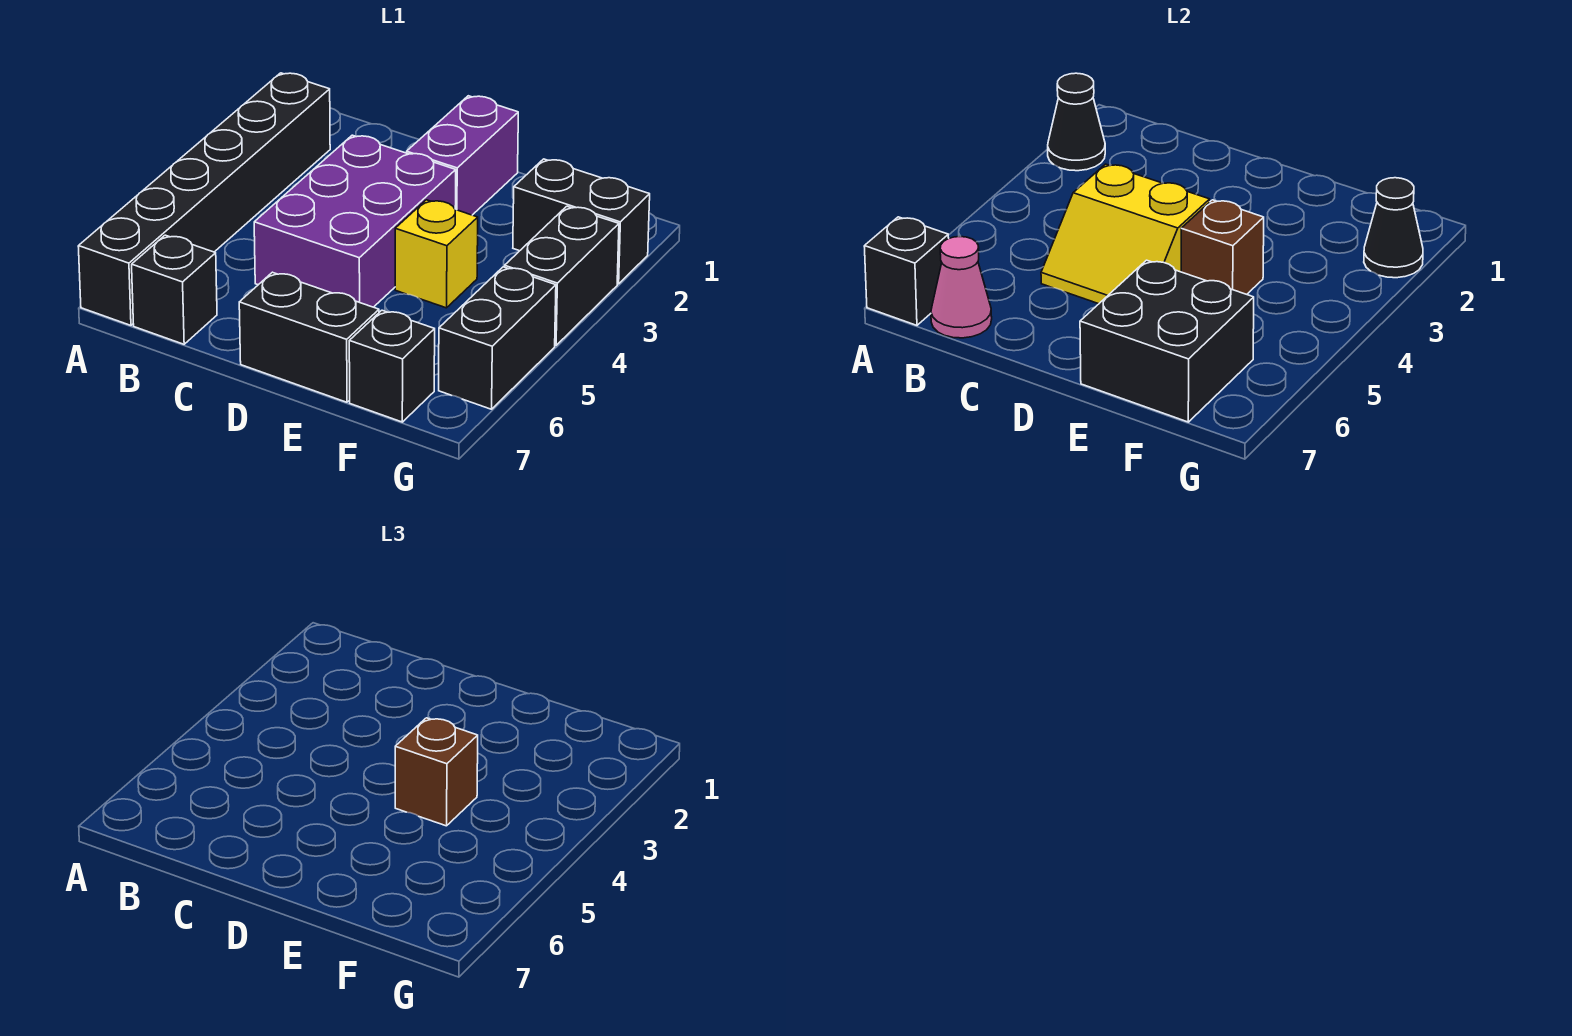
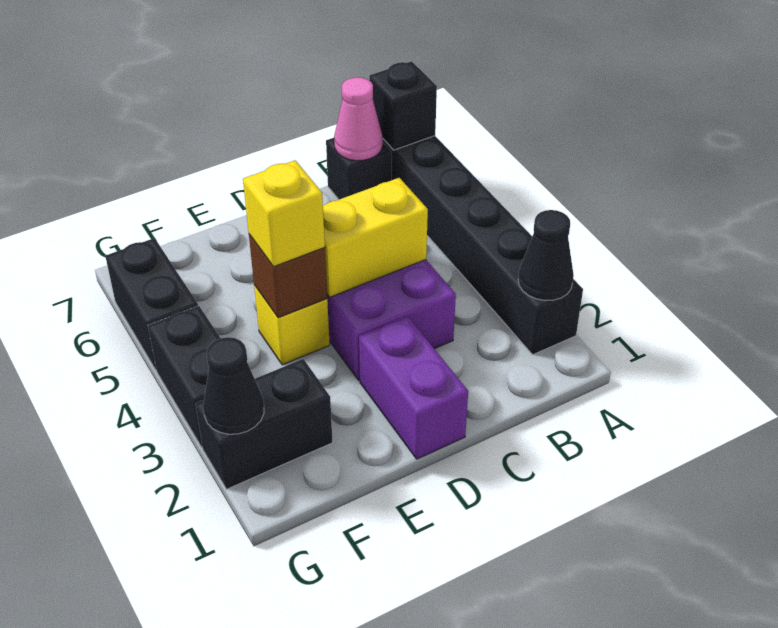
black brick D7:E7 level 1 -> none
brown brick E4 level 3 -> yellow brick E4 level 3
black brick E6:F7 level 2 -> none
black brick F7 level 1 -> none

